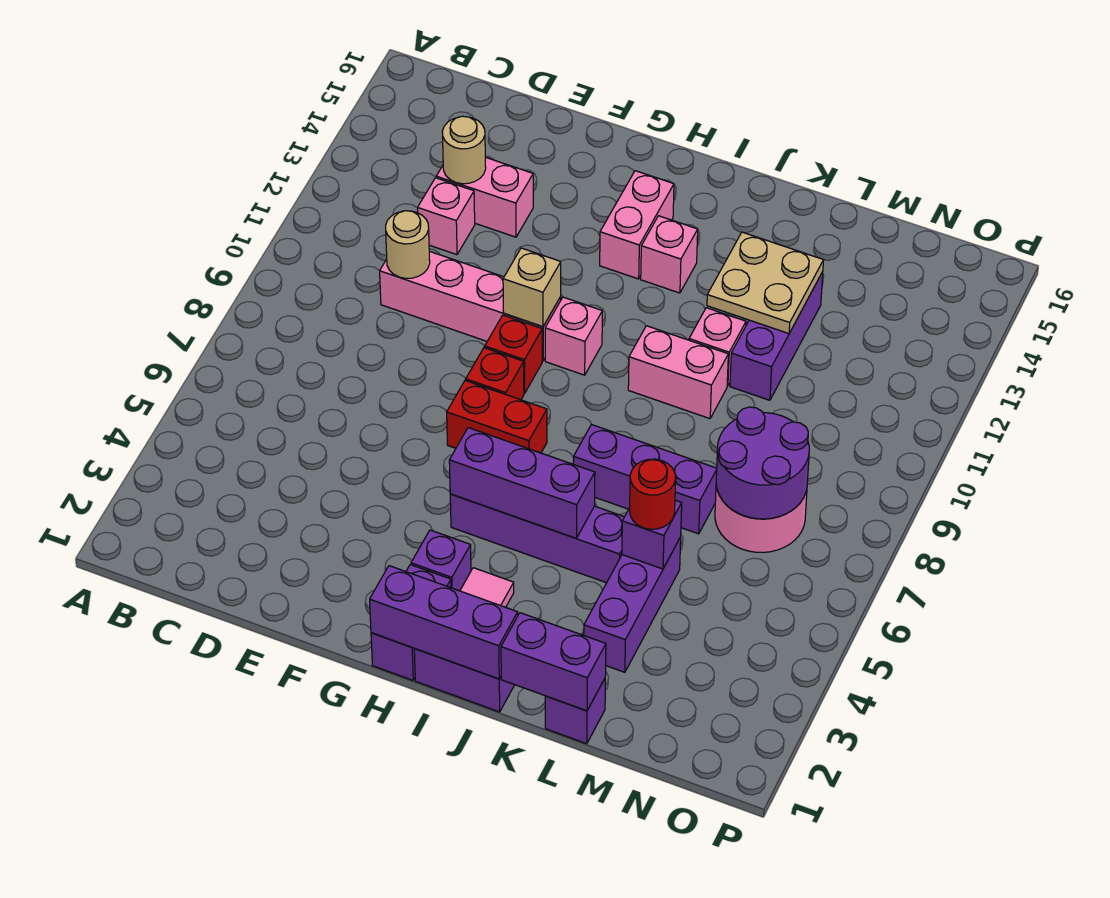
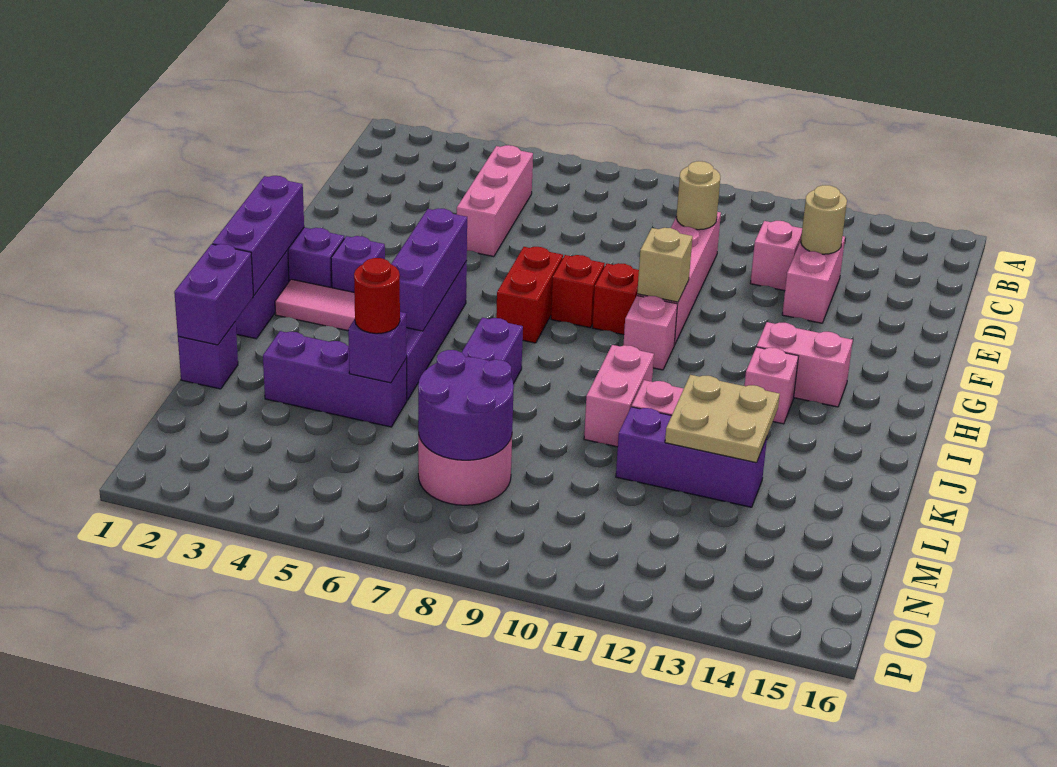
none -> pink brick C5:E5 level 1

